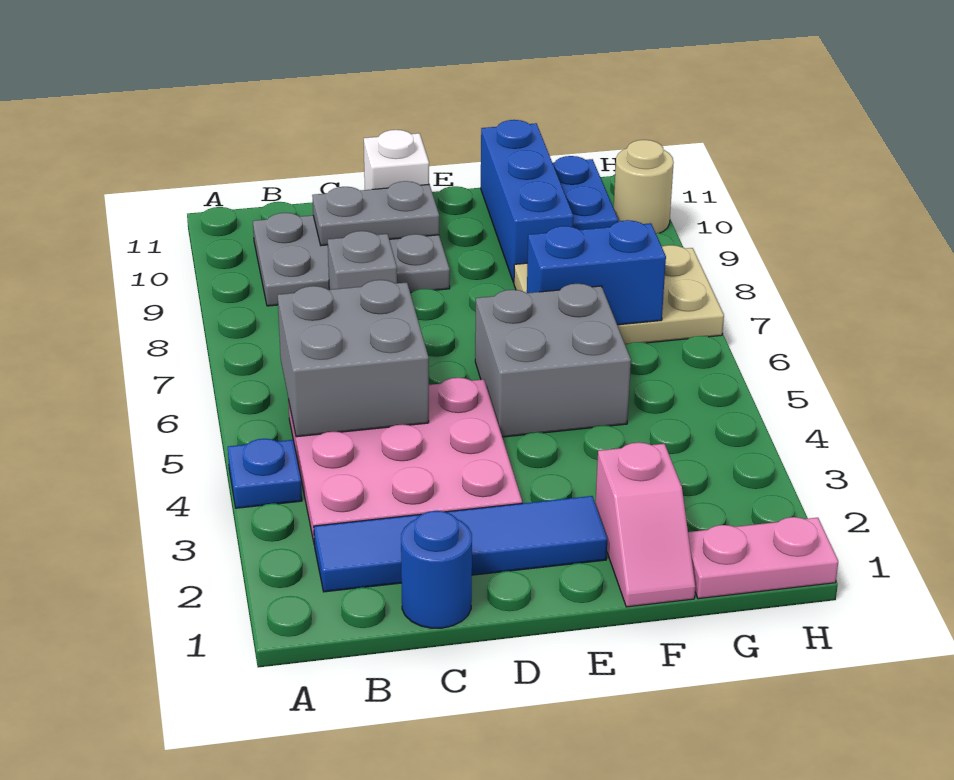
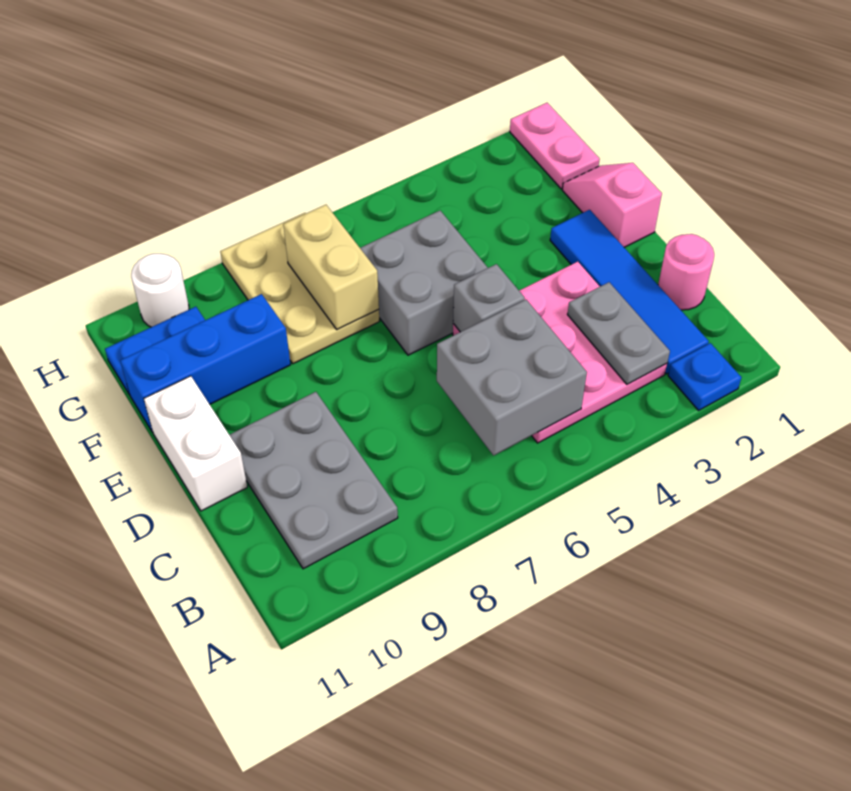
blue plate A4 level 1 -> blue plate A2 level 1
blue round brick C1 level 1 -> pink round brick C1 level 1
grey brick C8 level 1 -> grey brick D5 level 2
grey plate C10:D10 level 2 -> grey plate B3:C3 level 2
white brick D11 level 1 -> white brick D11:E11 level 1
pink slope F1:F2 level 1 top 2 -> pink slope E1:F1 level 1 top E
blue brick F7:G7 level 2 -> tan brick F7:G7 level 2
tan round brick H10 level 1 -> white round brick H10 level 1

